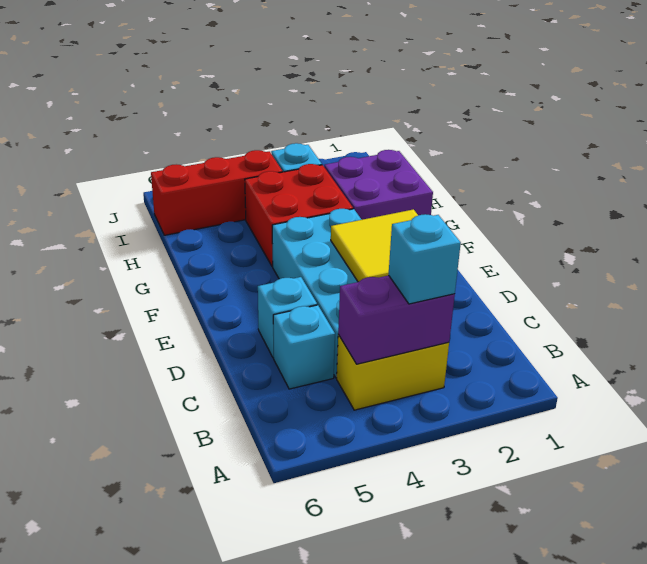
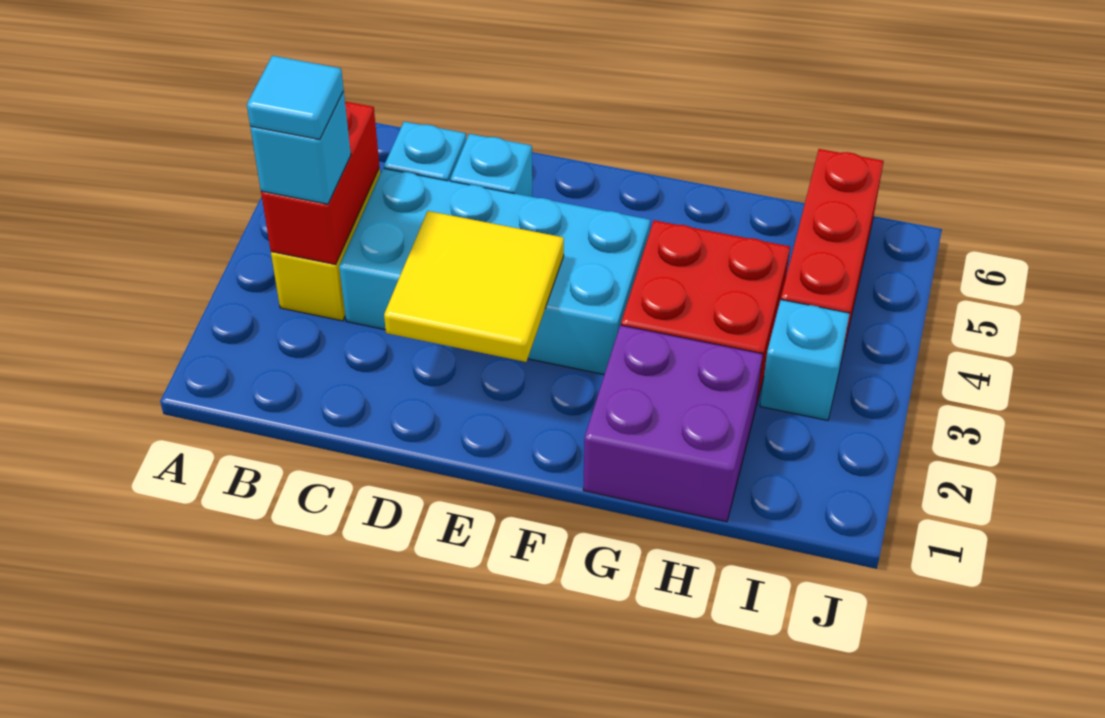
purple brick B3:B4 level 2 -> red brick B3:B4 level 2
none -> cyan tile B3 level 4

